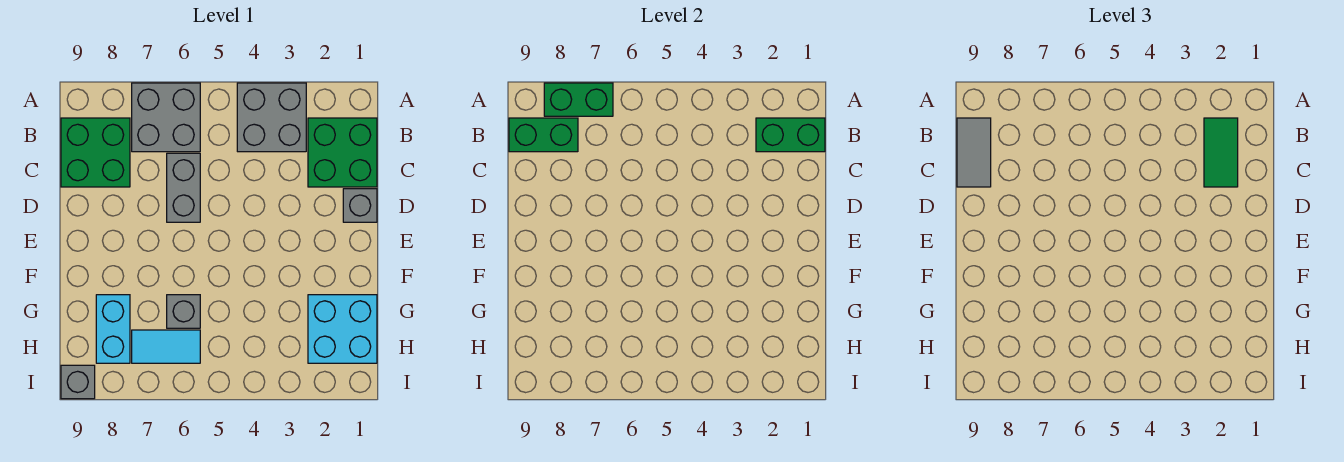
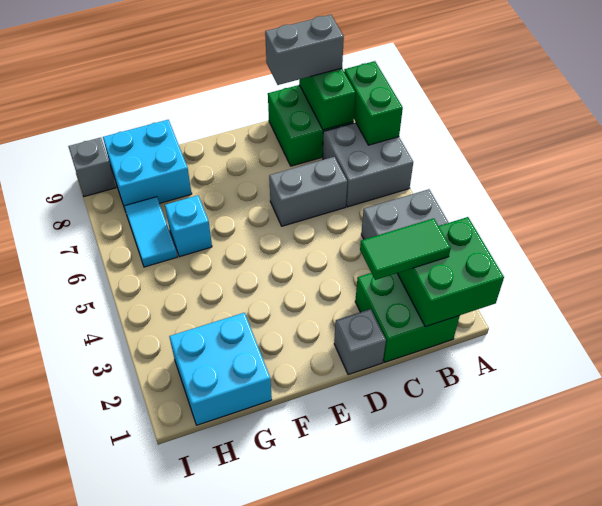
green brick B1:B2 level 2 -> green brick A1:B2 level 2
grey tile B9:C9 level 3 -> grey brick B9:C9 level 3
grey brick G6 level 1 -> cyan brick G6 level 1
cyan brick G8:H8 level 1 -> cyan brick G8:H9 level 1

